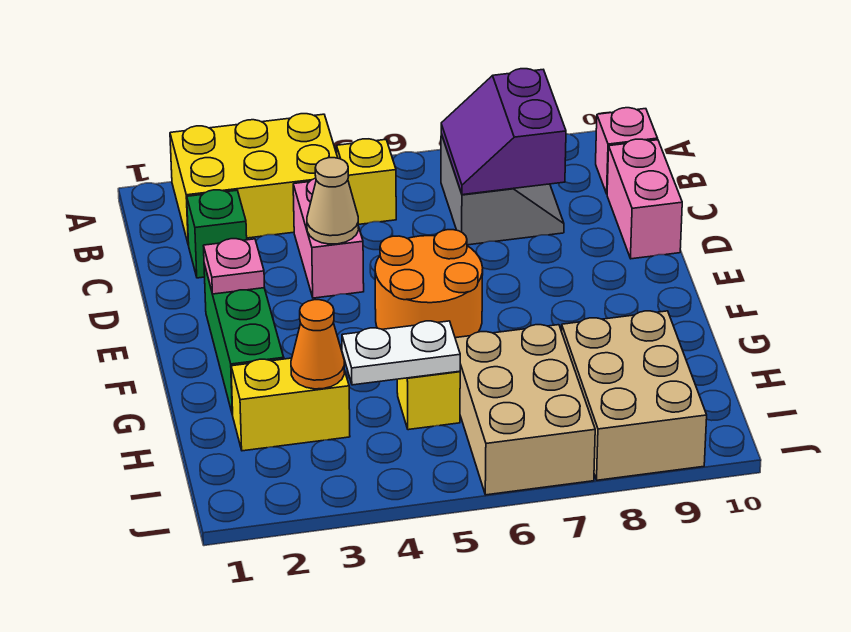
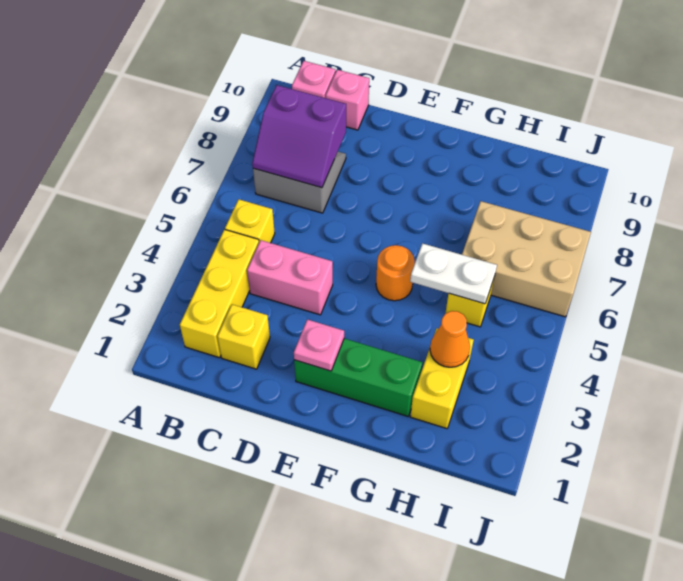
yellow brick A2:B4 level 1 -> yellow brick B2:B4 level 1
green brick C2 level 1 -> yellow brick C2 level 1
pink brick C10:D10 level 1 -> pink brick C10 level 1
tan cone D4 level 2 -> none
orange round brick E5:F6 level 1 -> orange round brick F5 level 1
white plate H4:H5 level 2 -> white plate G5:H5 level 2
tan brick H8:J9 level 1 -> none

